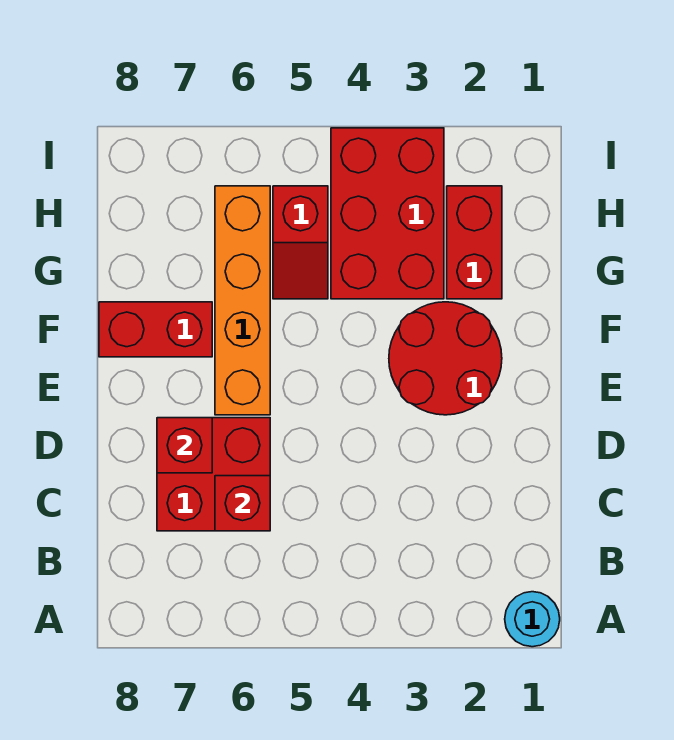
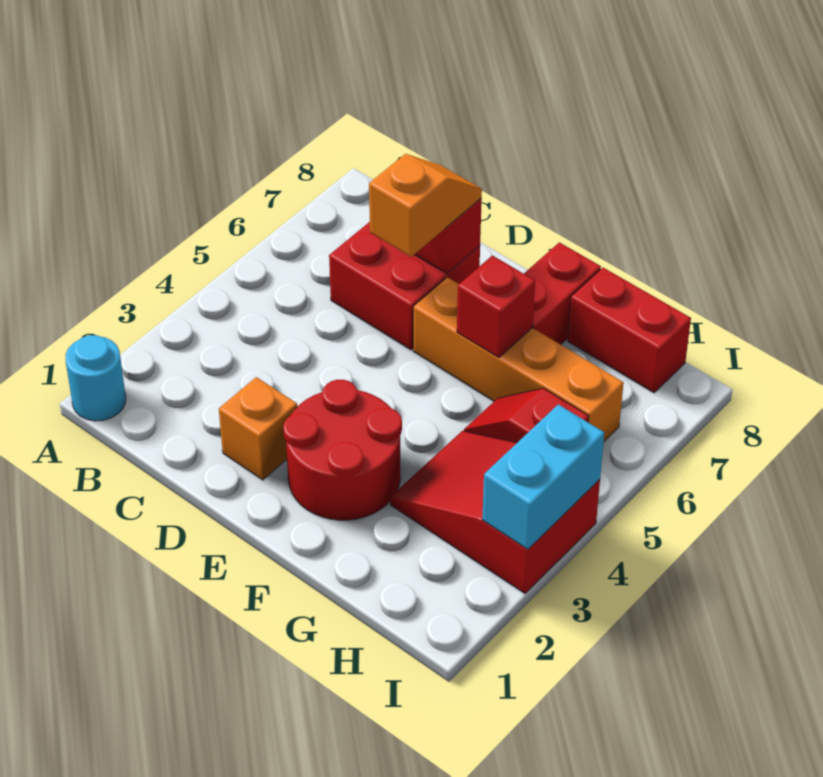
red brick C6 level 2 -> red brick F6 level 2
none -> orange brick D2 level 1
none -> orange slope D6:D7 level 3 top 6
red brick G2:H2 level 1 -> red brick G8:H8 level 1
red brick G3:I4 level 1 -> red slope G3:I4 level 1 top I
none -> cyan brick I3:I4 level 2

